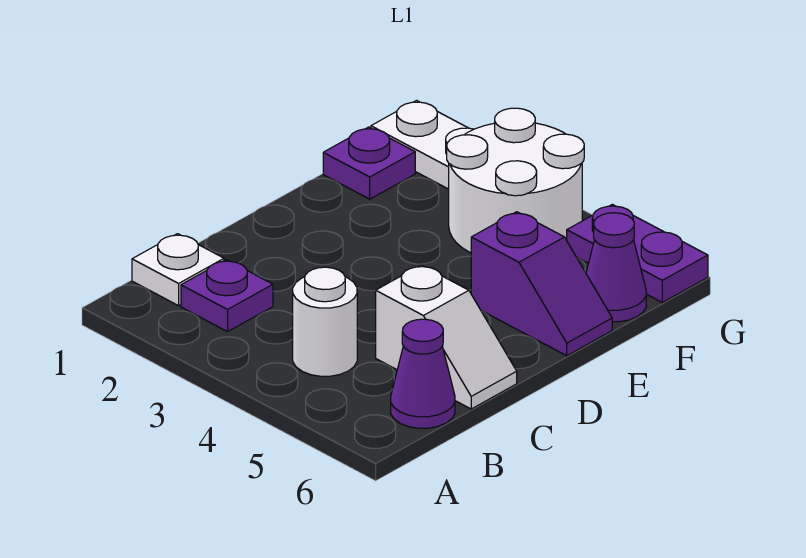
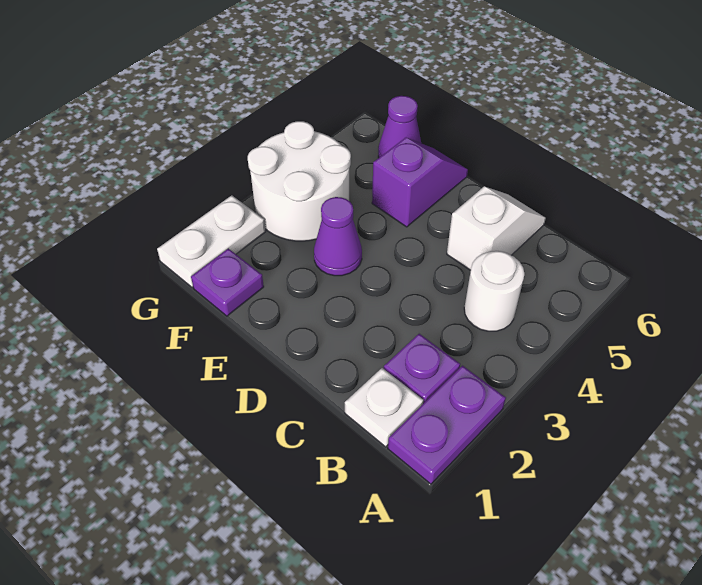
purple cone B6 level 1 -> purple cone E3 level 1
purple plate G5:G6 level 1 -> purple plate A1:A2 level 1

